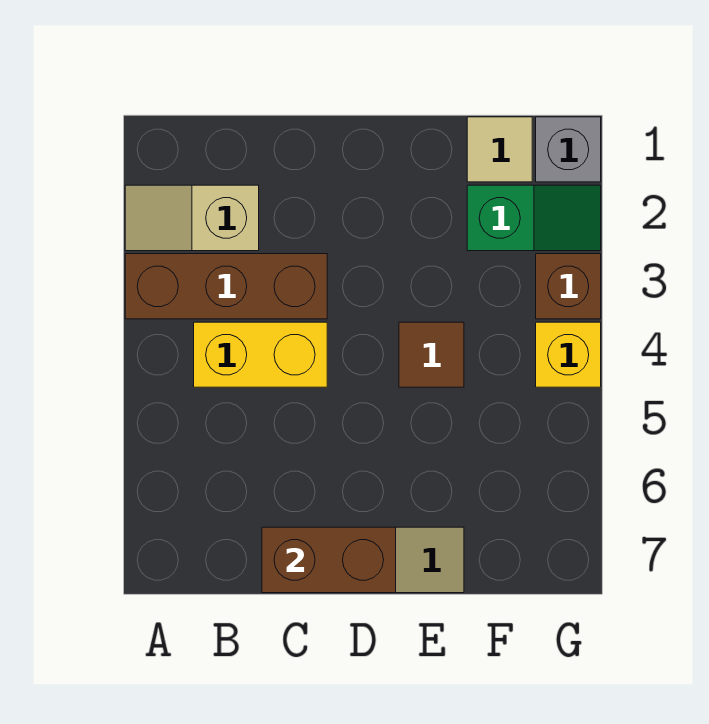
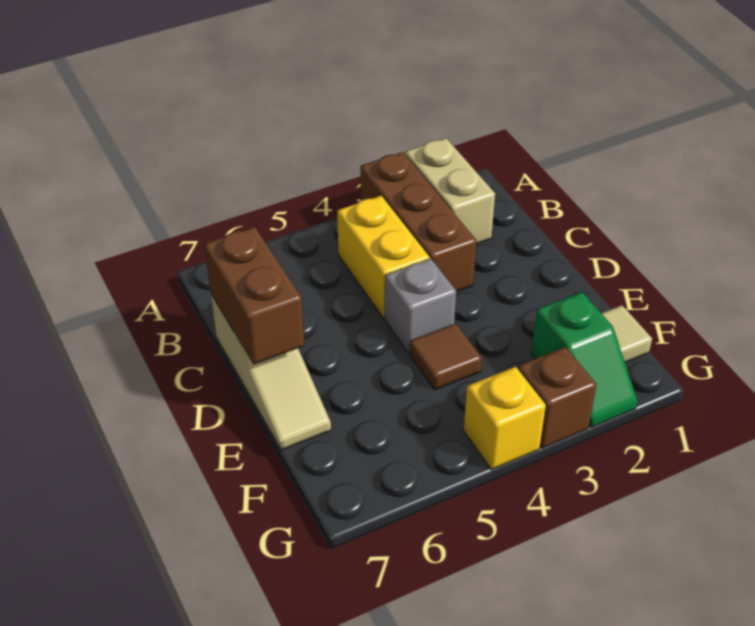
tan slope A2:B2 level 1 top B -> tan brick A2:B2 level 1
grey brick G1 level 1 -> grey brick D4 level 1

